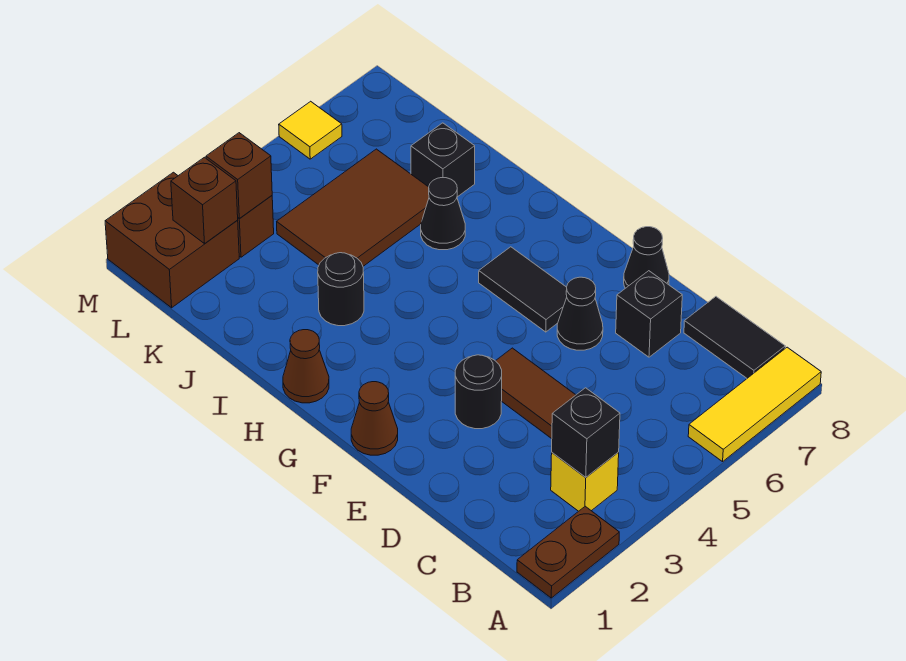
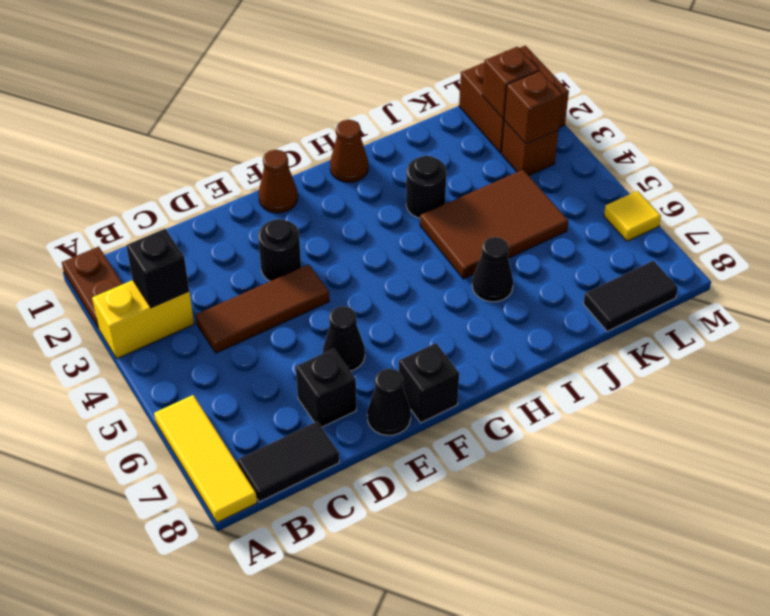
yellow brick B3 level 1 -> yellow brick A3:B3 level 1
black tile F6:G6 level 1 -> black tile K8:L8 level 1
brown tile J4:K6 level 1 -> brown tile I4:K5 level 1
black brick J7 level 1 -> black brick F8 level 1

